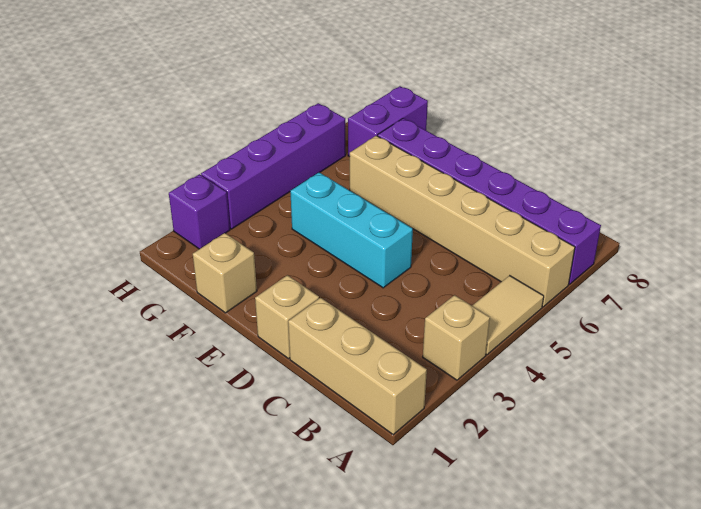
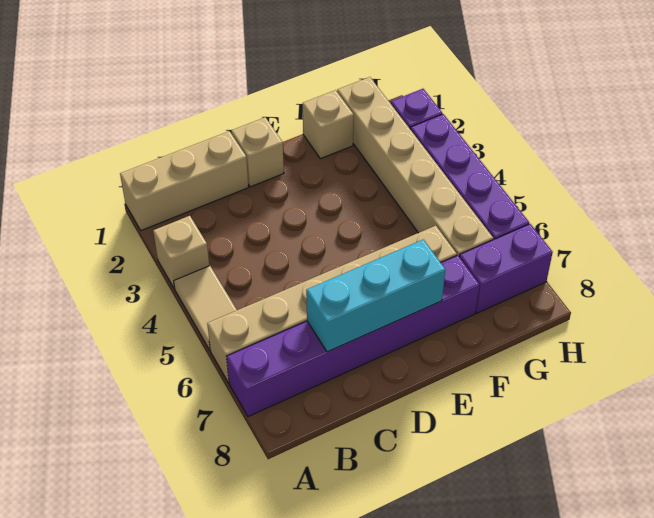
cyan brick D4:F4 level 1 -> cyan brick C7:E7 level 2
none -> tan brick G1:G6 level 1
purple brick G7:G8 level 1 -> purple brick G7:H7 level 1

